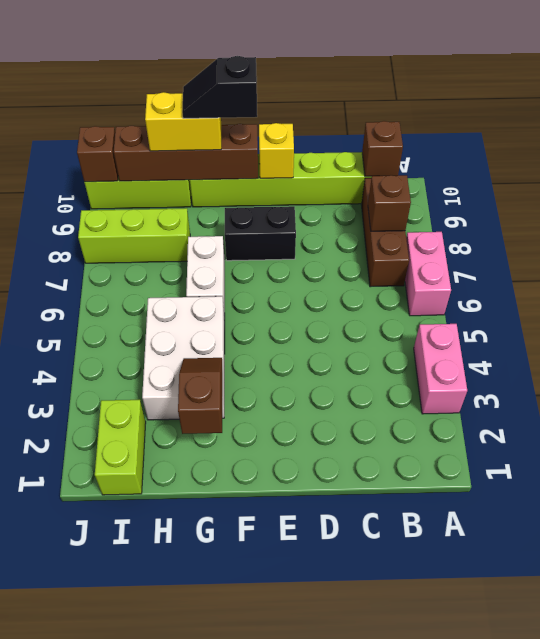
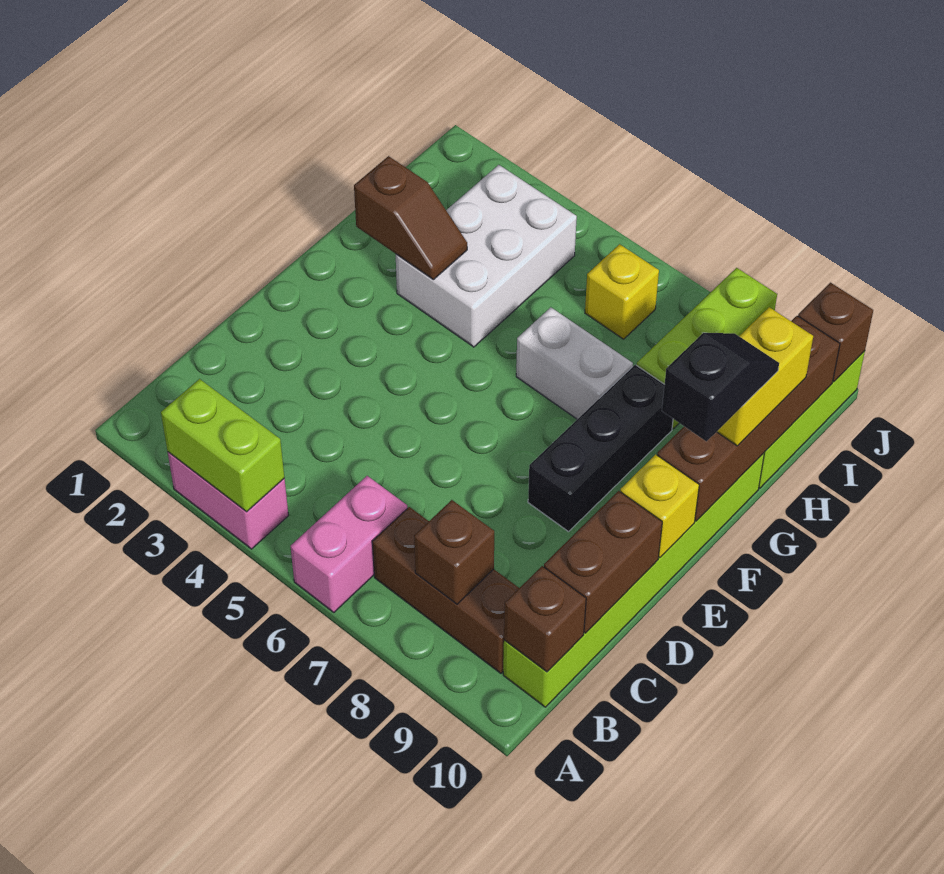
pink brick A6:A7 level 1 -> pink brick A6:B6 level 1
none -> brown brick C10:D10 level 2
black brick E8:F8 level 1 -> black brick E8:G8 level 1
white brick G3:H5 level 1 -> white brick G3:I4 level 1
lime brick I1:I2 level 1 -> lime brick A3:A4 level 2
none -> yellow brick I6 level 1

